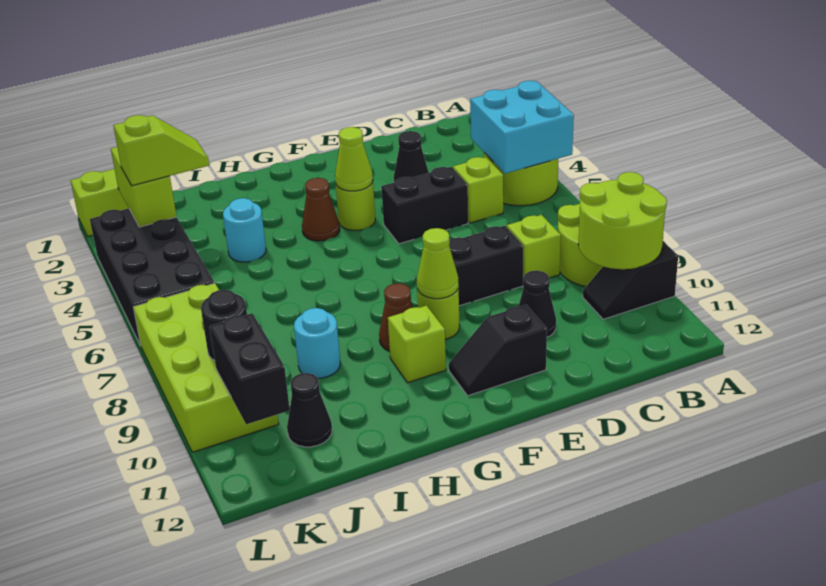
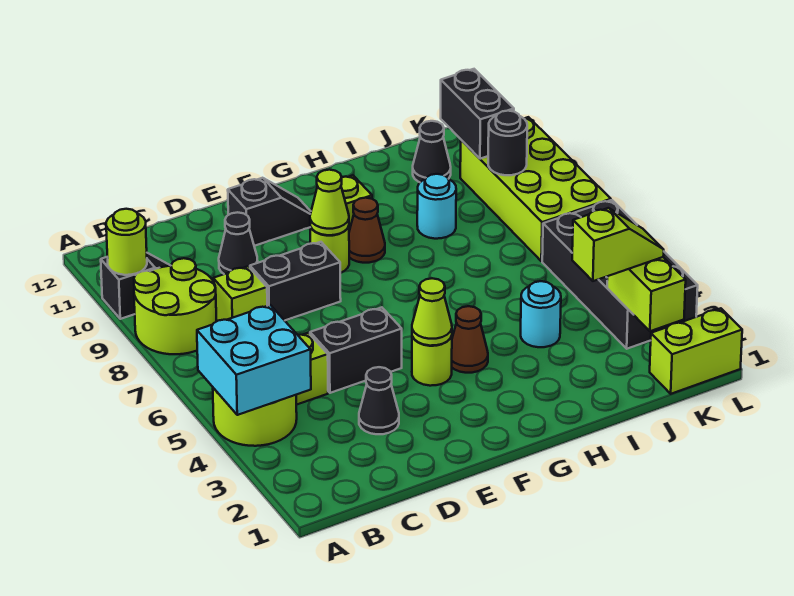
lime round brick A9:B10 level 2 -> lime round brick A10 level 2
lime slope J3:K3 level 3 top K -> lime slope J3:K3 level 3 top J

